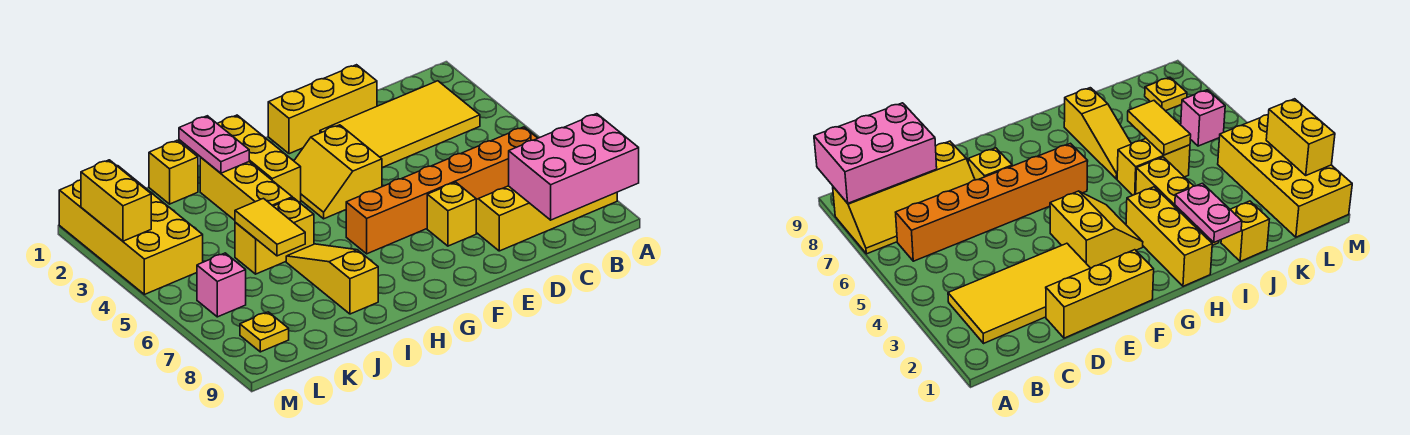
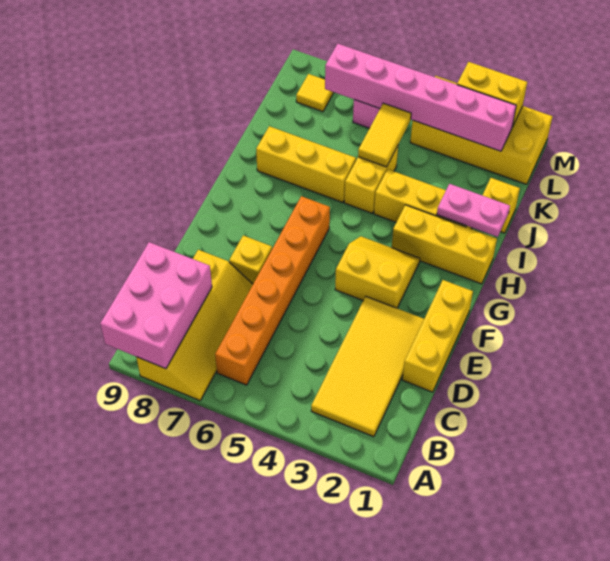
yellow slope I6:I8 level 1 top 8 -> yellow brick I6:I8 level 1
yellow tile J5:J6 level 2 -> yellow tile J5:K5 level 2
none -> pink brick L2:L7 level 2
yellow plate L8 level 1 -> yellow tile L8 level 1

